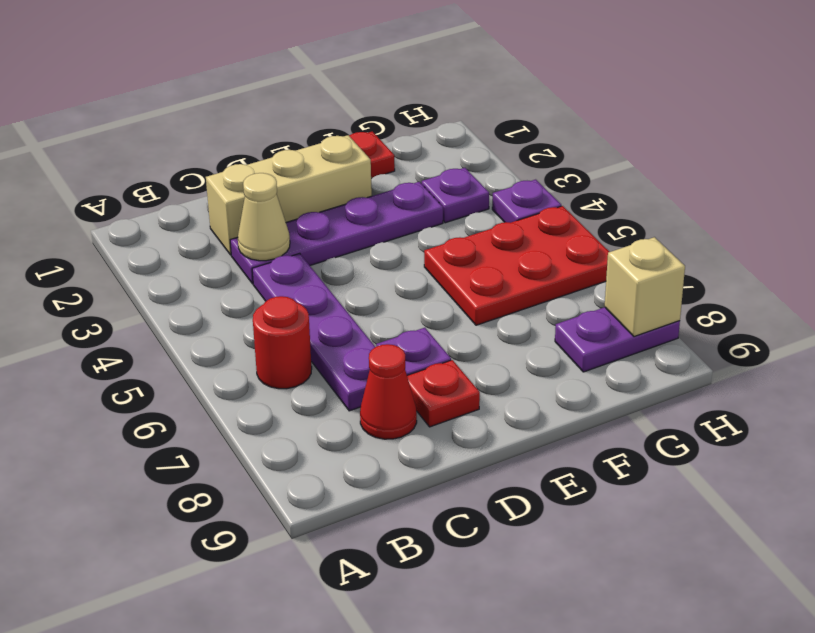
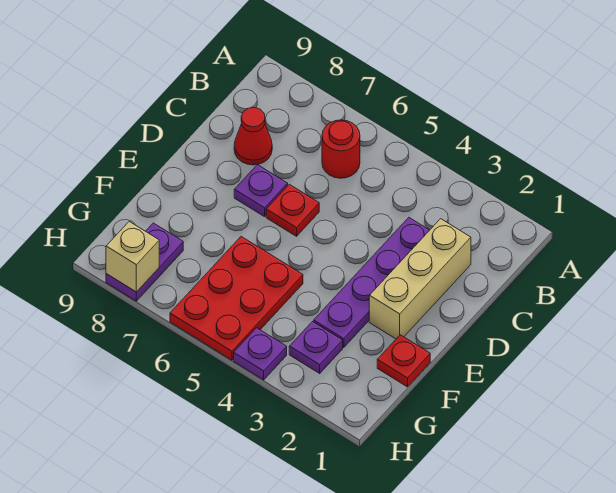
tan cone C3 level 2 -> none
purple plate C4:C7 level 1 -> none
red plate D8 level 1 -> red plate D6 level 1

